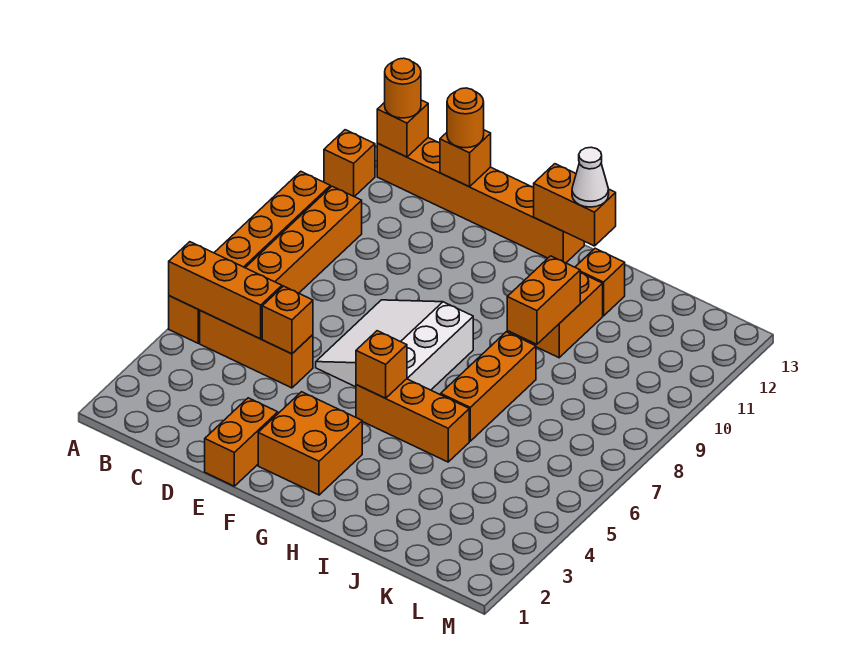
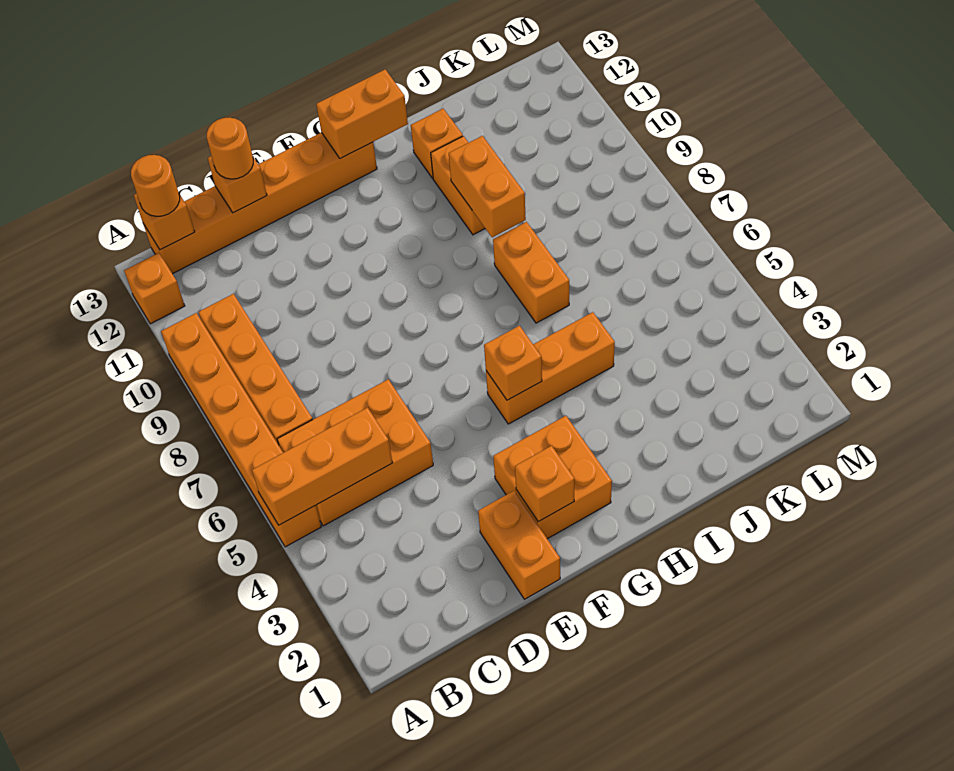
orange brick B5:D5 level 1 -> orange brick B5:D6 level 1
orange brick D5 level 2 -> orange brick F2 level 2
white slope E6:G8 level 1 top G -> none
white cone H13 level 3 -> none
orange brick I6:I8 level 1 -> orange brick I7:I8 level 1

